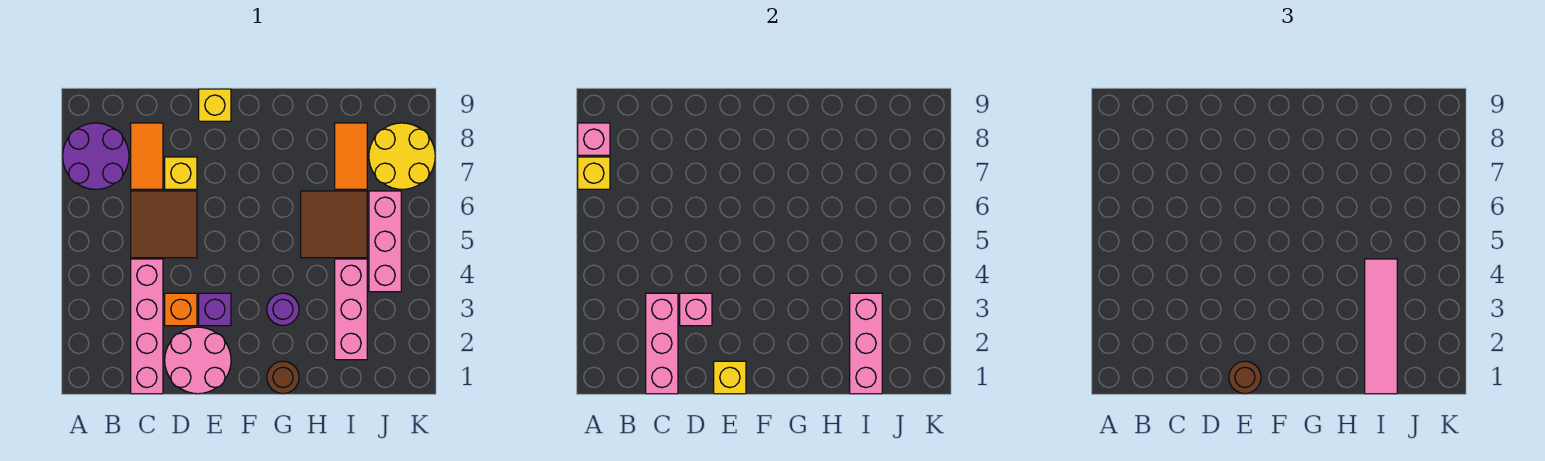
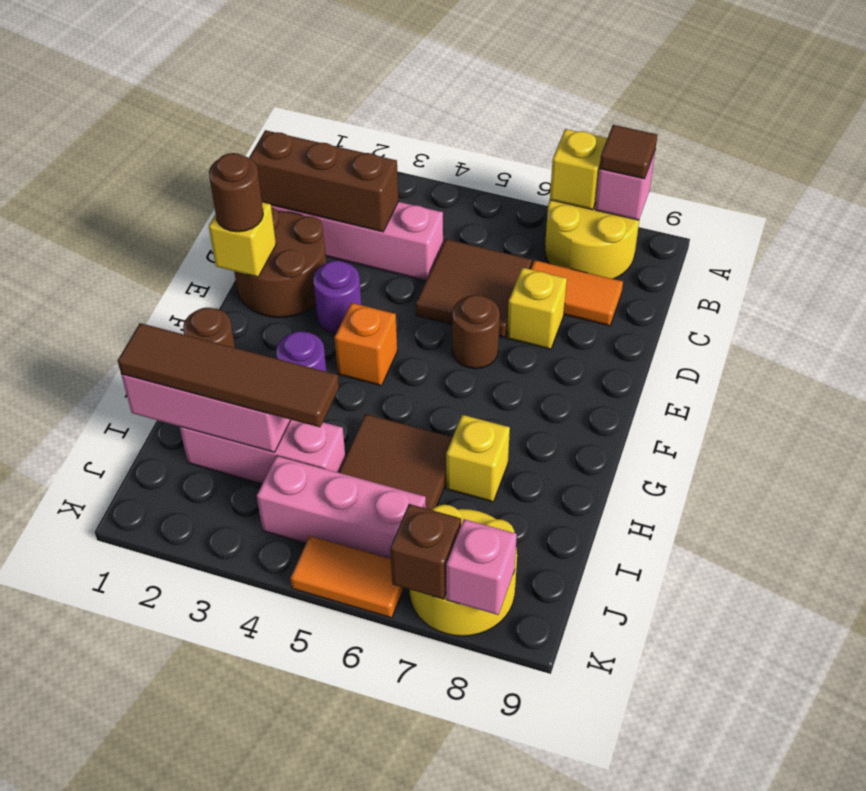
purple round brick A7:B8 level 1 -> yellow round brick A7:B8 level 1
none -> brown tile A8 level 3
pink brick C1:C3 level 2 -> brown brick C1:C3 level 2
pink round brick D1:E2 level 1 -> brown round brick D1:E2 level 1
orange brick D3 level 1 -> orange brick F4 level 1
pink brick D3 level 2 -> pink brick K8 level 2
purple brick E3 level 1 -> purple round brick E3 level 1
none -> brown round brick E6 level 1
yellow brick E9 level 1 -> yellow brick H7 level 1
pink tile I1:I4 level 3 -> brown tile I1:I4 level 3
orange tile I7:I8 level 1 -> orange tile K5:K6 level 1
none -> brown brick K7 level 2

